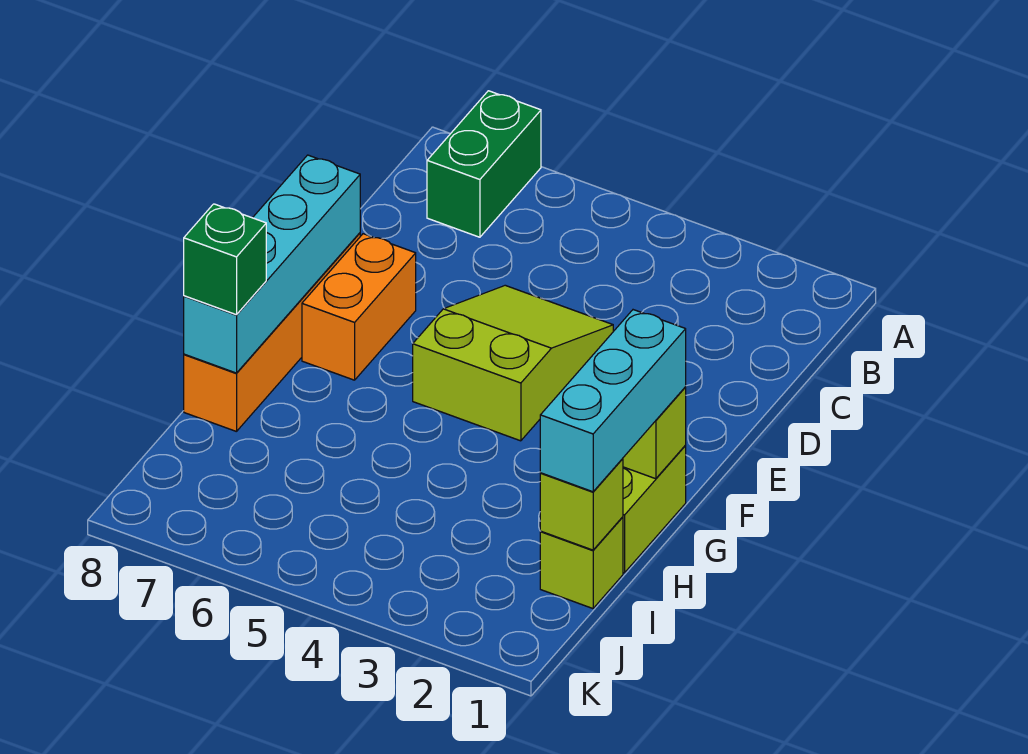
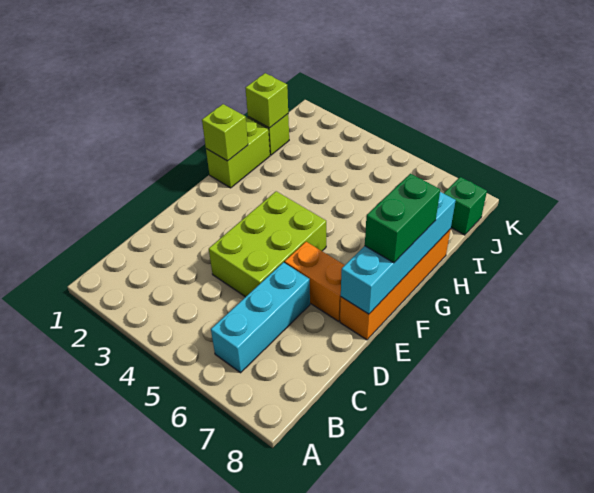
green brick A7:B7 level 1 -> green brick F8:G8 level 3
lime slope D4:F5 level 1 top F -> lime brick D4:F5 level 1
orange brick E7:F7 level 1 -> orange brick E6:E7 level 1
cyan brick G1:I1 level 3 -> cyan brick B6:D6 level 1
green brick H8 level 3 -> green brick J8 level 1

